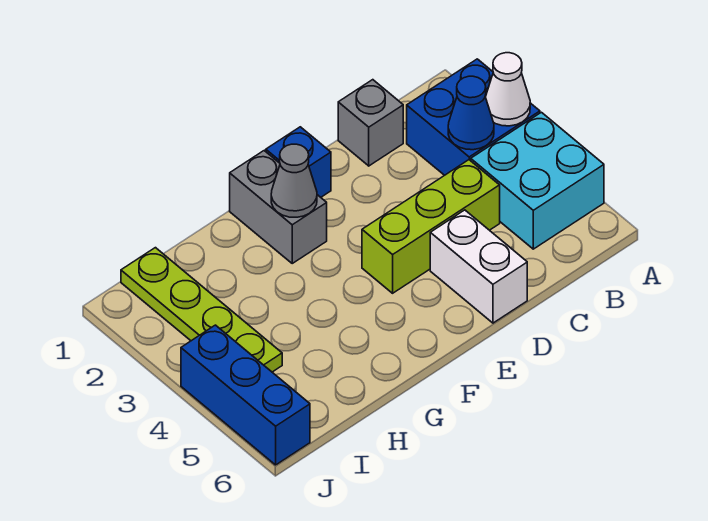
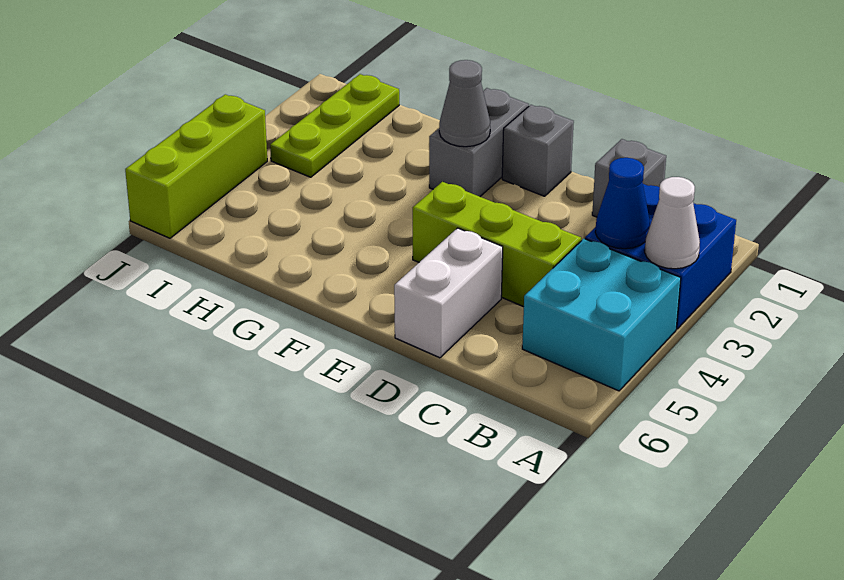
blue brick E1 level 1 -> grey brick E1 level 1
lime plate I1:I4 level 1 -> lime plate I1:I3 level 1
blue brick J4:J6 level 1 -> lime brick J4:J6 level 1

